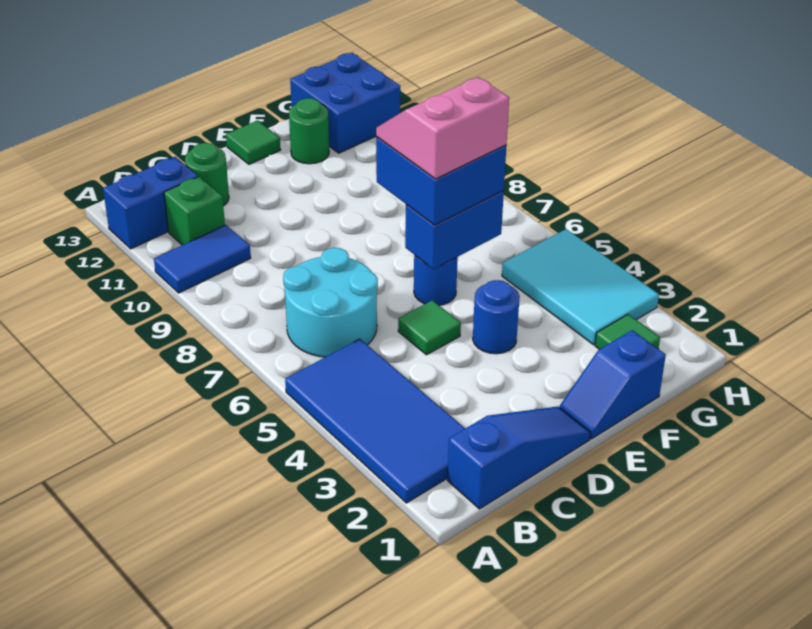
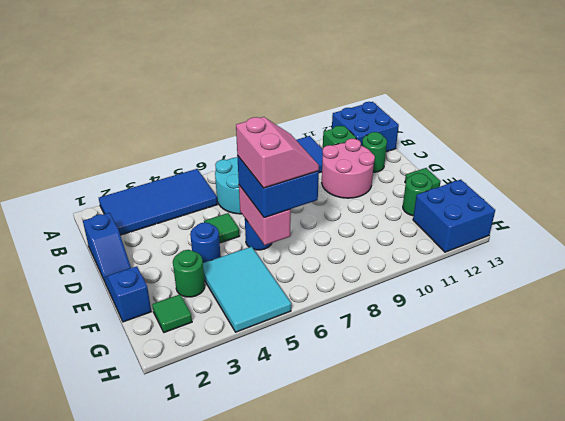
blue brick A12:B12 level 1 -> blue brick A12:B13 level 1
blue slope B1:D1 level 1 top B -> blue slope C1:D1 level 1 top C
none -> pink round brick C10:D11 level 1
blue brick E6:F6 level 2 -> pink brick E6:F6 level 2
none -> green round brick F3 level 1
cyan tile G3:H5 level 1 -> cyan tile F4:H5 level 1

